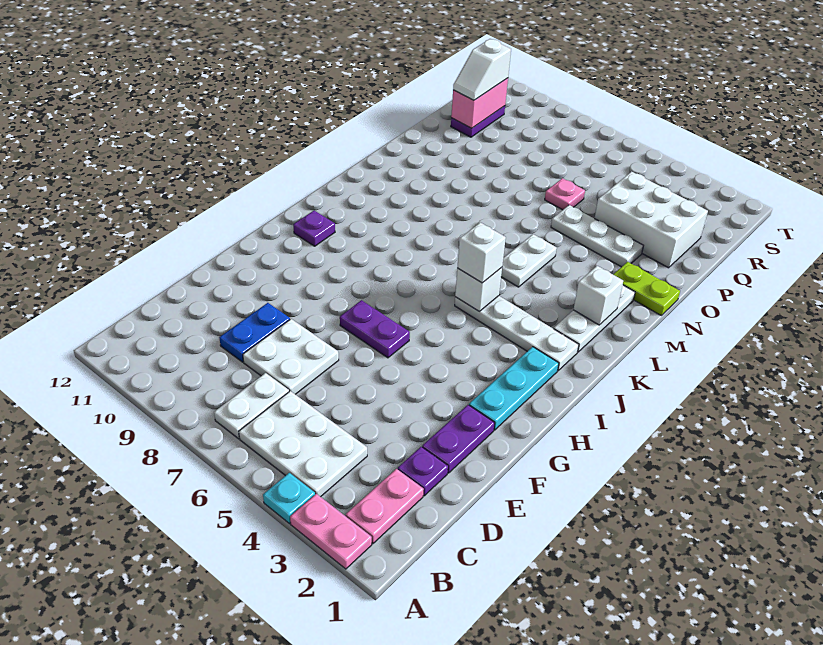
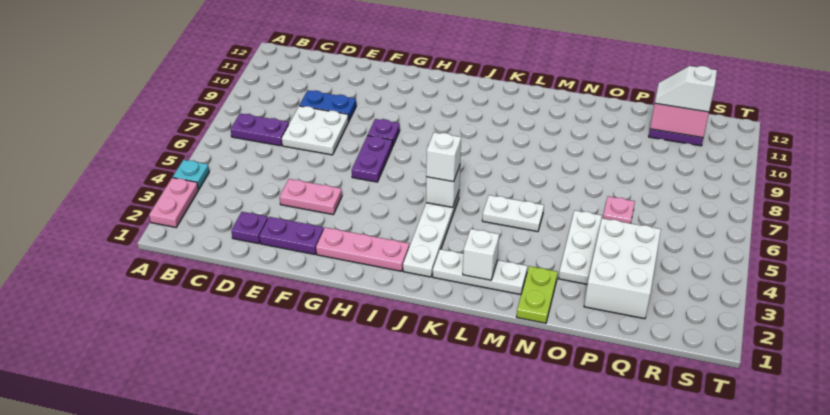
pink plate B2:C2 level 1 -> pink plate E4:F4 level 1
white plate B4:C6 level 1 -> none
white plate B7:C7 level 1 -> purple plate B7:C7 level 1
cyan plate G2:I2 level 1 -> pink plate G2:I2 level 1
purple plate I11 level 1 -> purple plate G8 level 1

